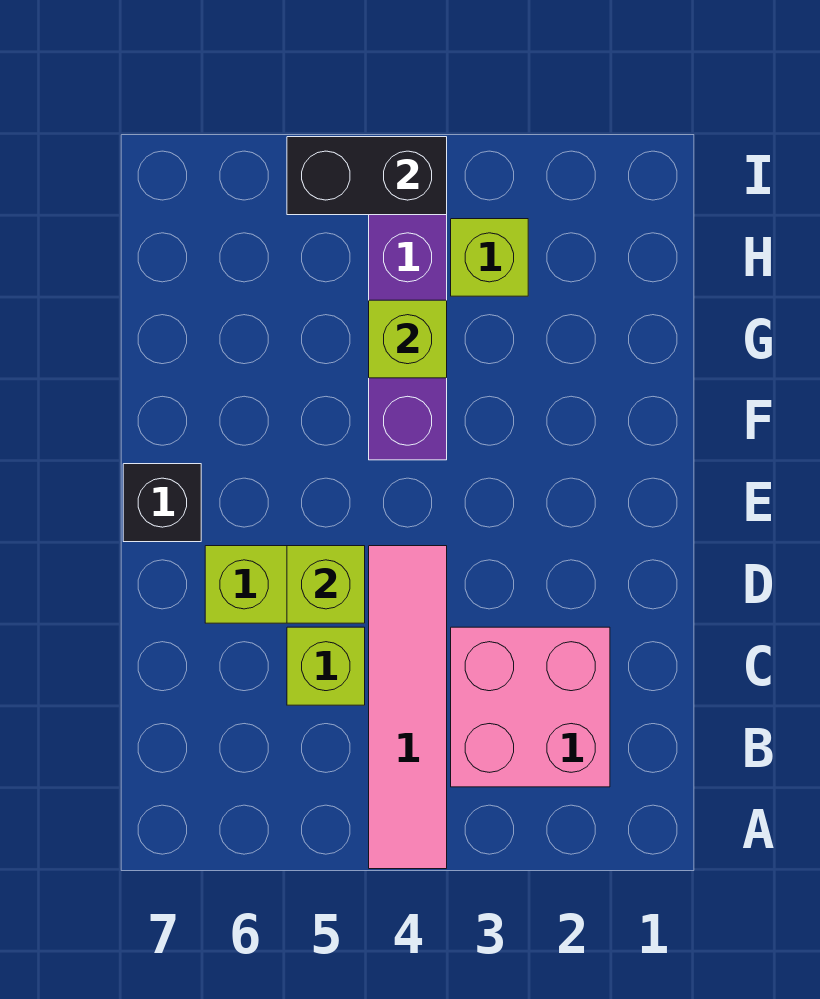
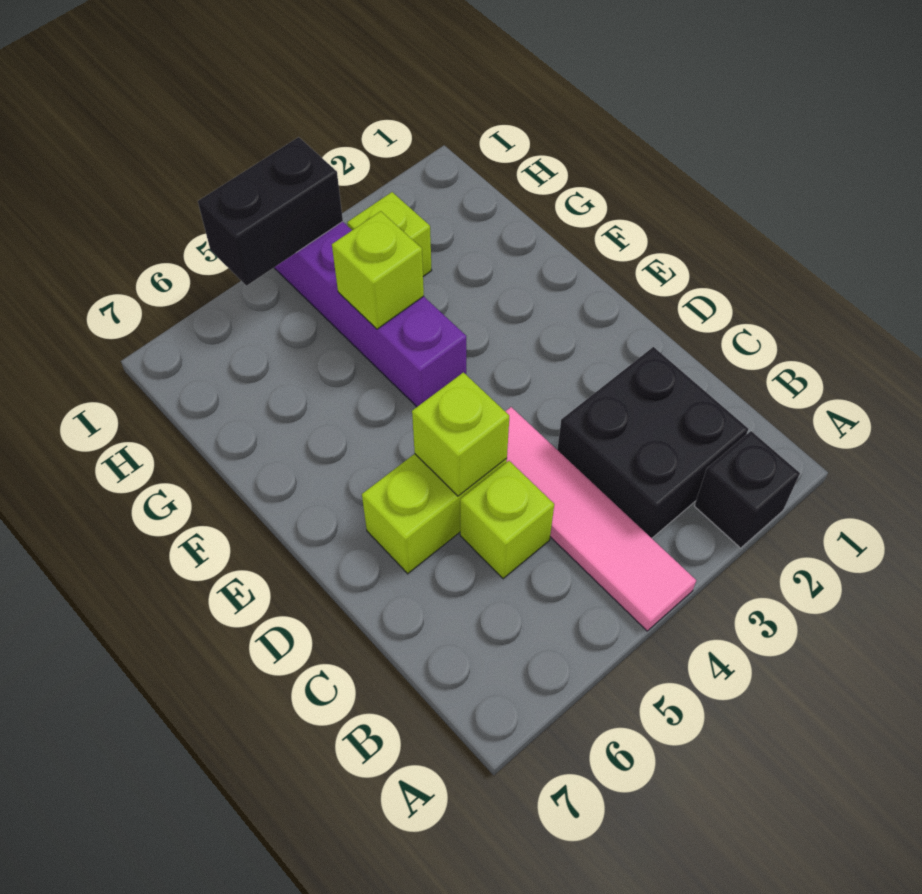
pink brick B2:C3 level 1 -> black brick B2:C3 level 1
black brick E7 level 1 -> black brick A2 level 1

